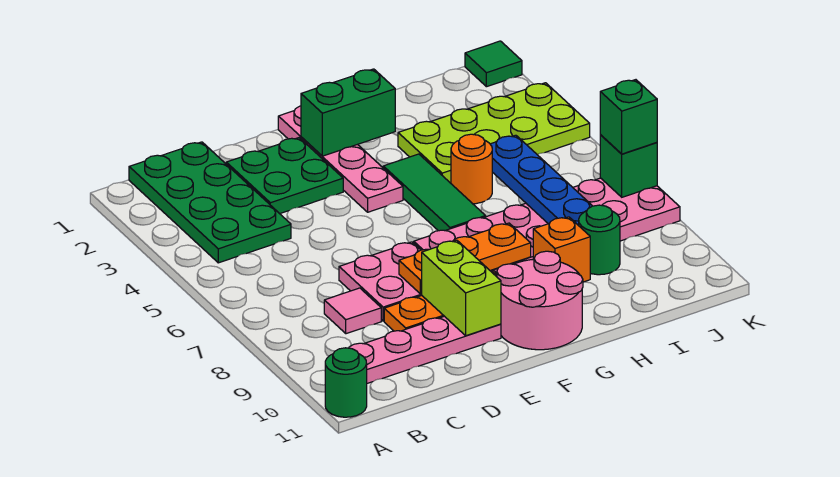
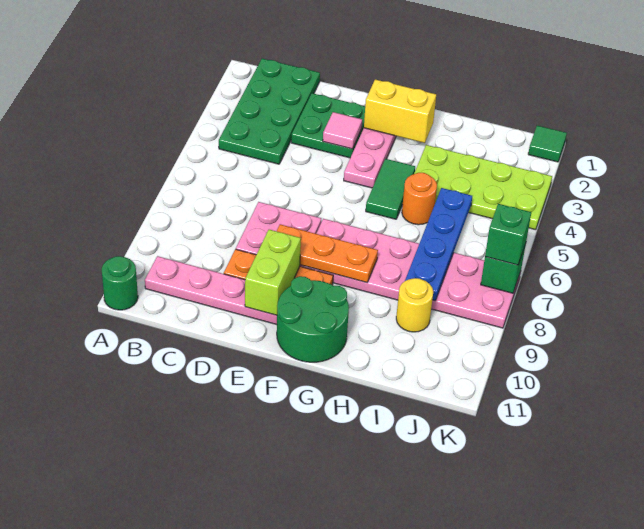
pink tile C8 level 1 -> pink tile E3 level 2
green brick F2:G2 level 2 -> yellow brick F2:G2 level 2
pink round brick F10:G11 level 1 -> green round brick F10:G11 level 1
green tile G4:G6 level 1 -> green tile G4:G5 level 1
orange brick H9 level 1 -> none
green round brick I9 level 1 -> yellow round brick I9 level 1

